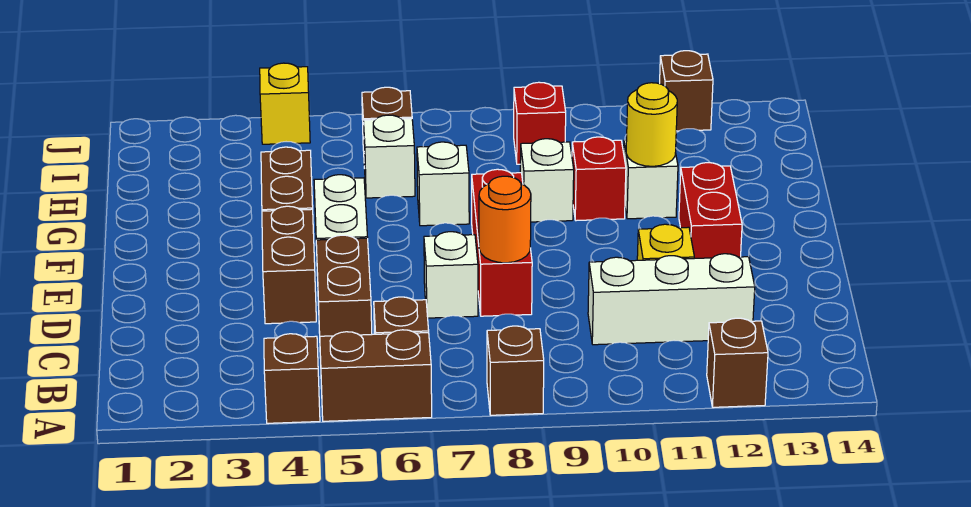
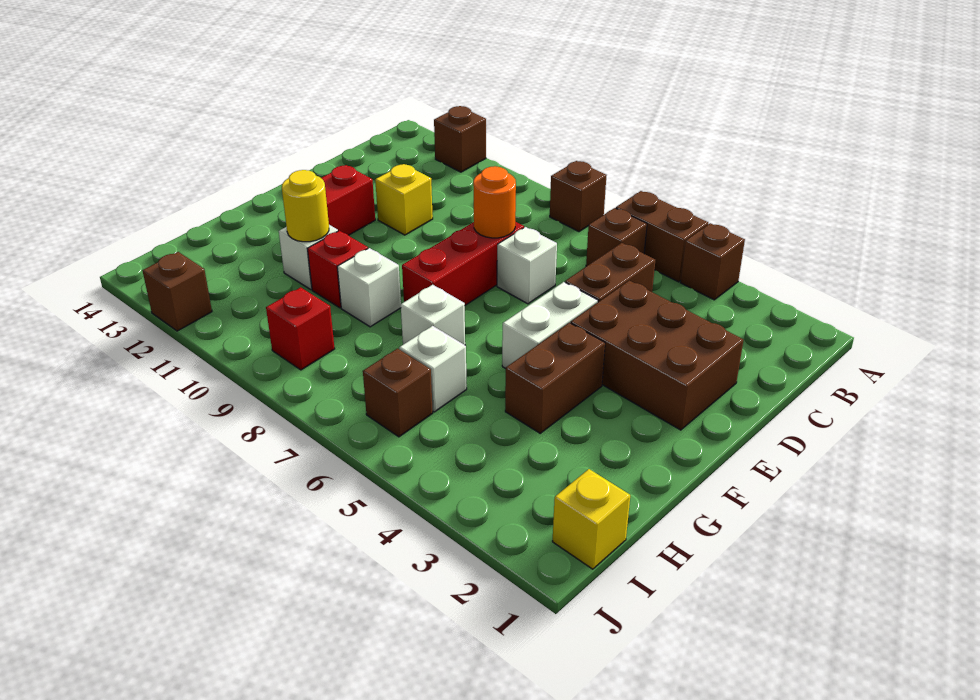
white brick C10:C12 level 1 -> none
brown brick D4:E4 level 1 -> brown brick D2:E4 level 1
yellow brick J4 level 1 -> yellow brick I1 level 1

